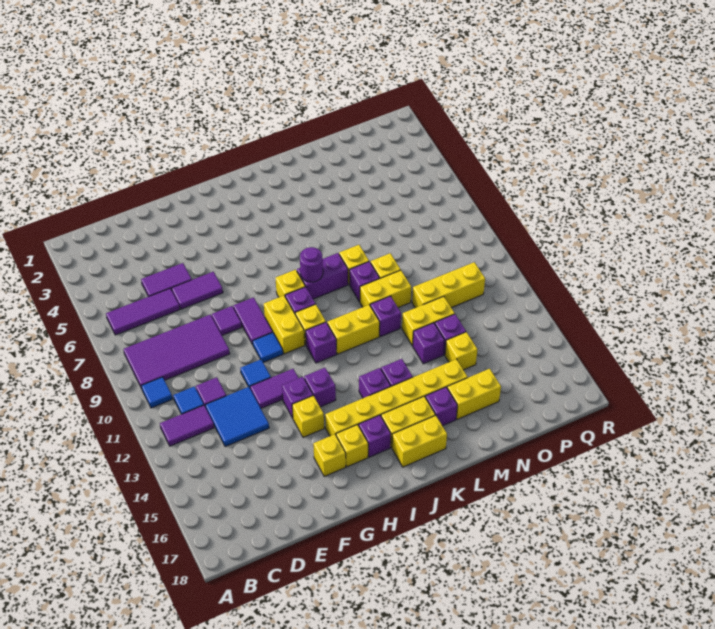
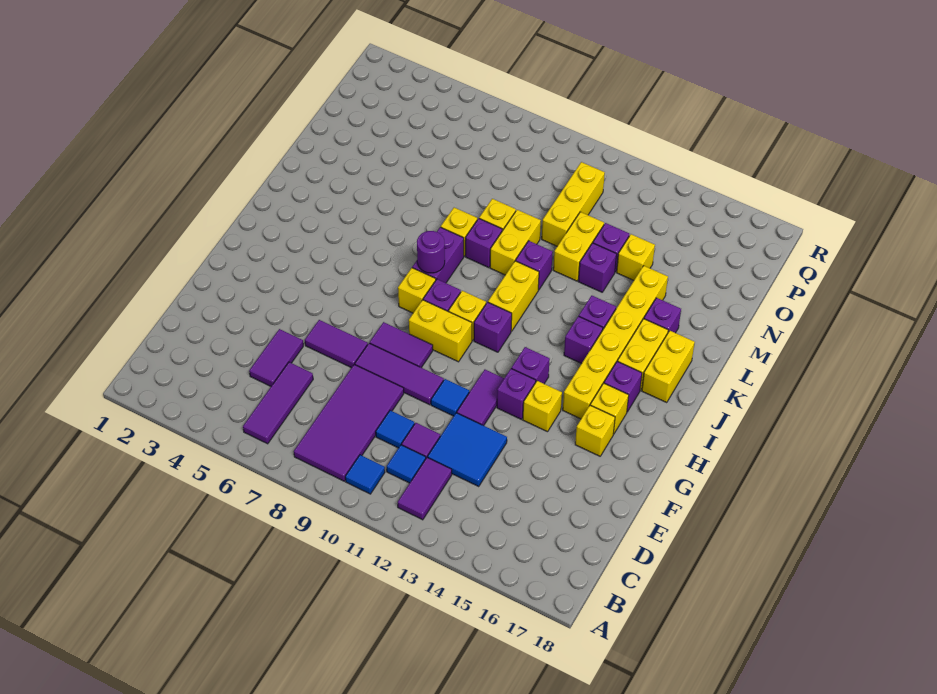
purple tile E6:F6 level 1 -> purple tile F6:F7 level 1
purple tile F8 level 1 -> purple tile F8:F10 level 1
blue tile G10 level 1 -> blue tile D10 level 1
yellow brick M16:N16 level 1 -> none

